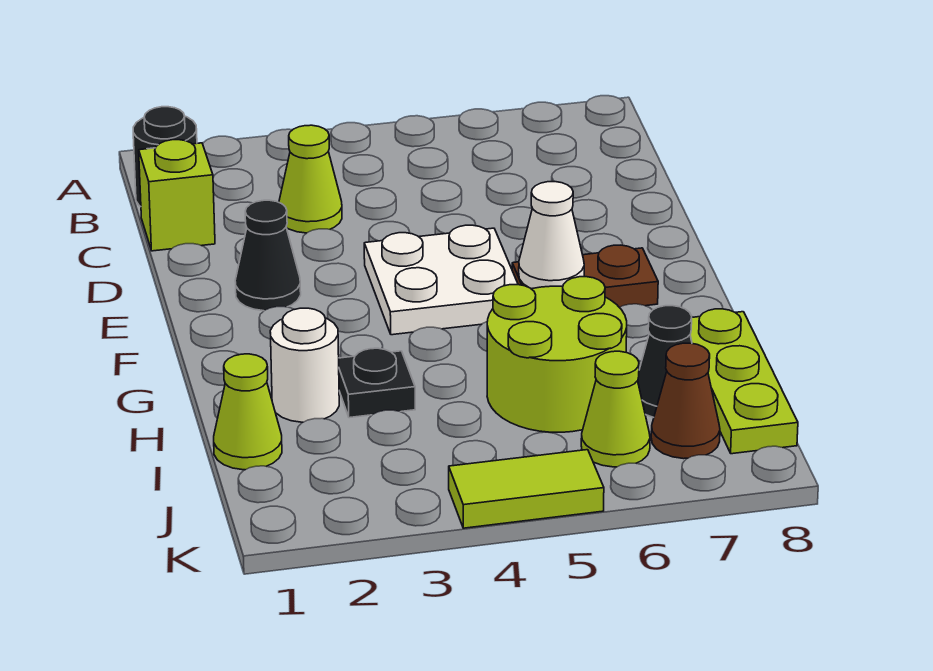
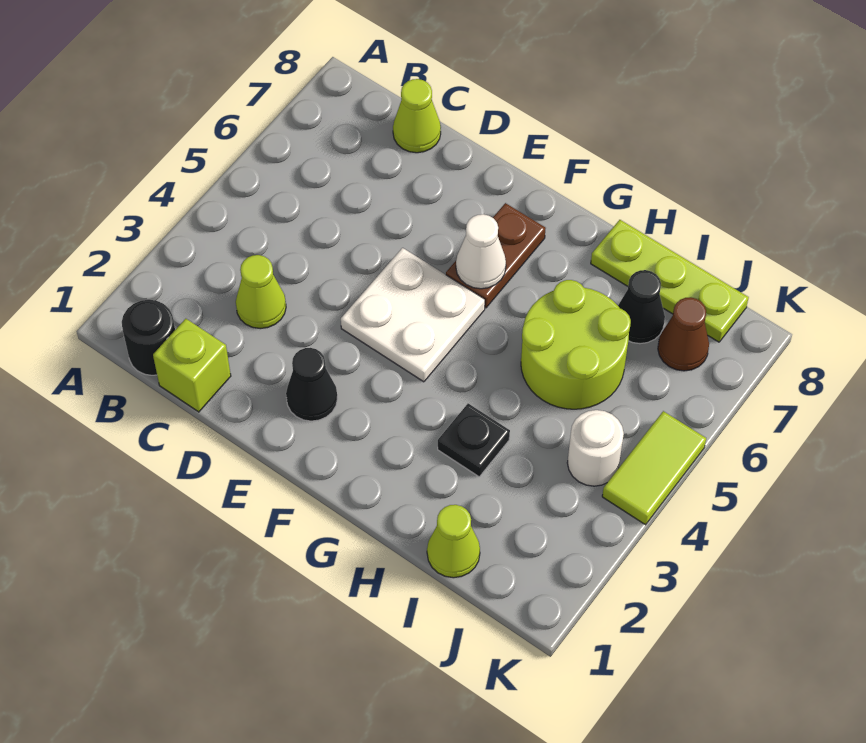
white round brick H2 level 1 -> white round brick J4 level 1
lime cone J6 level 1 -> lime cone C8 level 1

